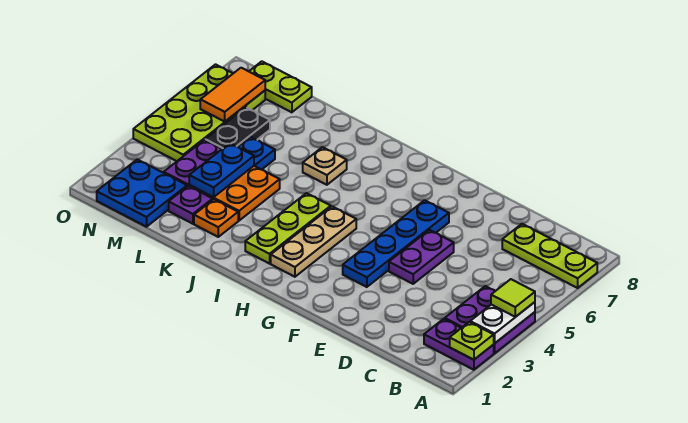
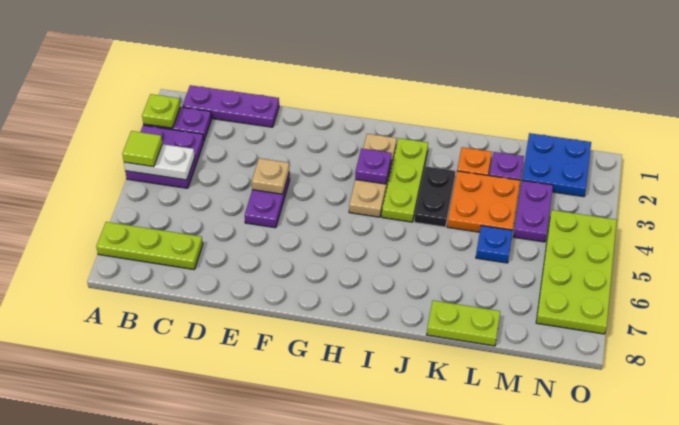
white plate A3:A4 level 2 -> white plate A4:B4 level 2
none -> purple plate B1:D1 level 1
blue plate F3:F6 level 1 -> none
none -> purple plate H3 level 2
tan plate J6 level 1 -> tan plate E4 level 2
blue plate L3:L4 level 2 -> none
black plate M5:M6 level 1 -> black plate J3:J4 level 1
lime plate M8:N8 level 1 -> lime plate K8:L8 level 1
orange tile N6:N7 level 2 -> none

